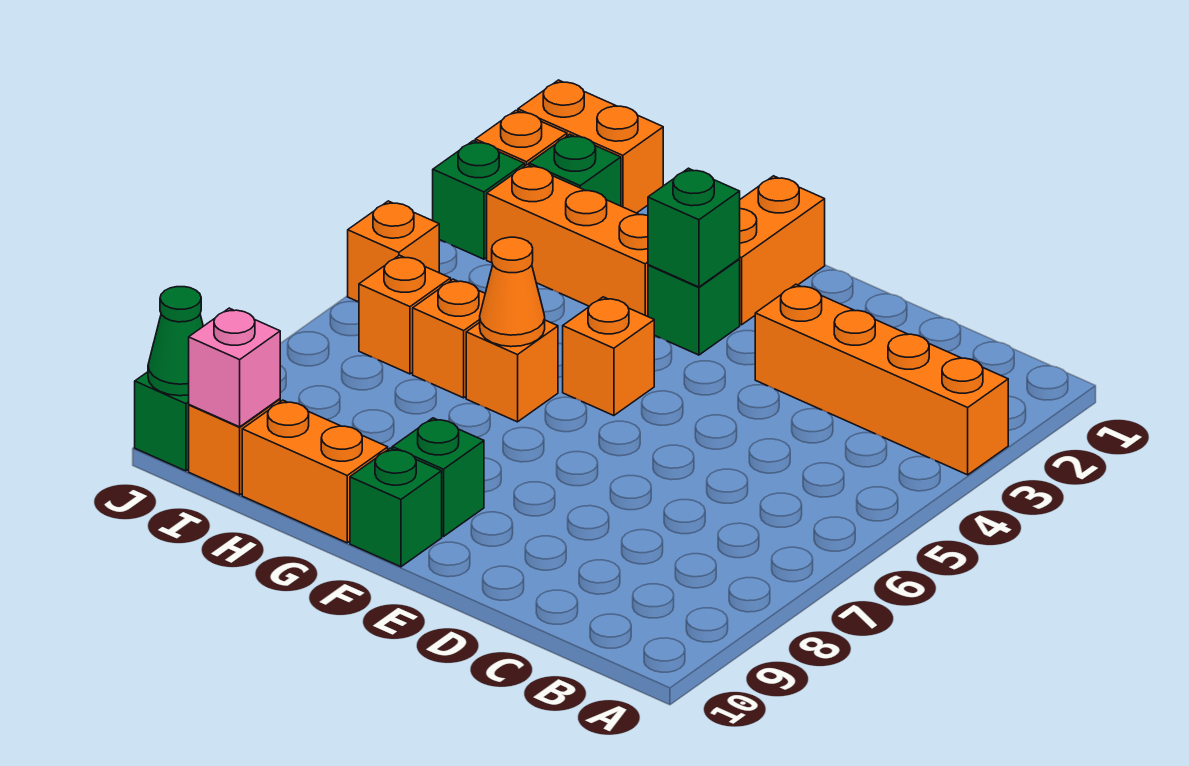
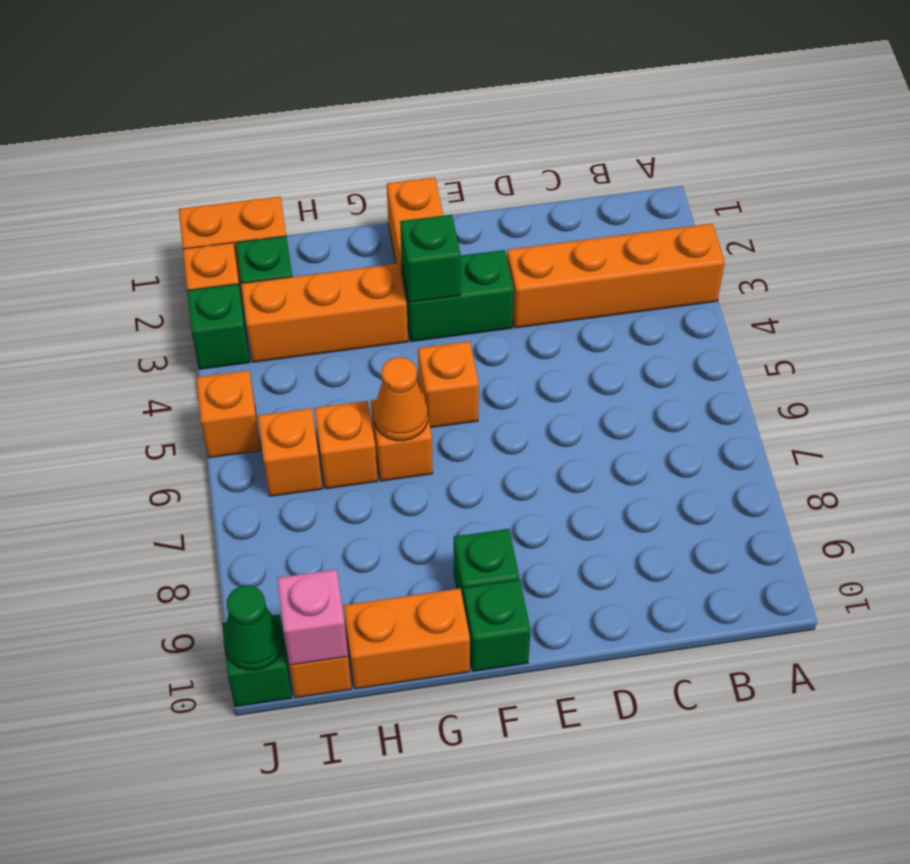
green brick F3 level 1 -> green brick E3:F3 level 1

